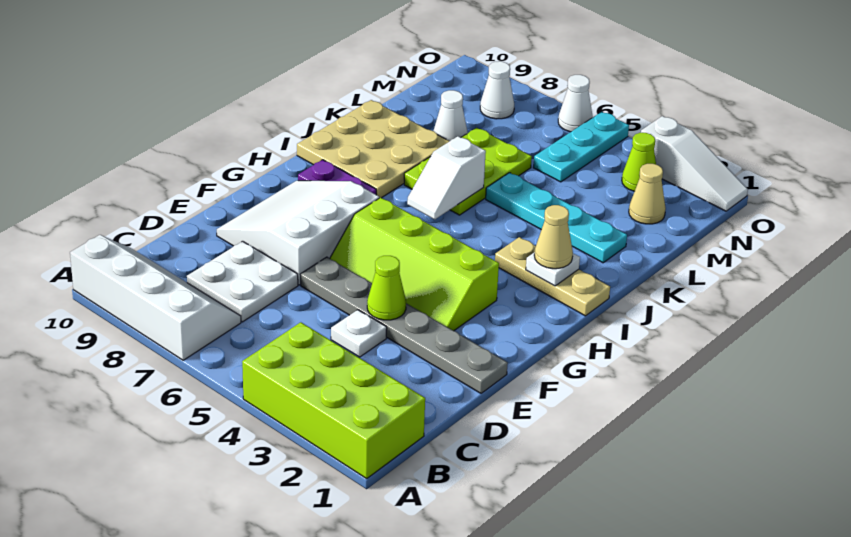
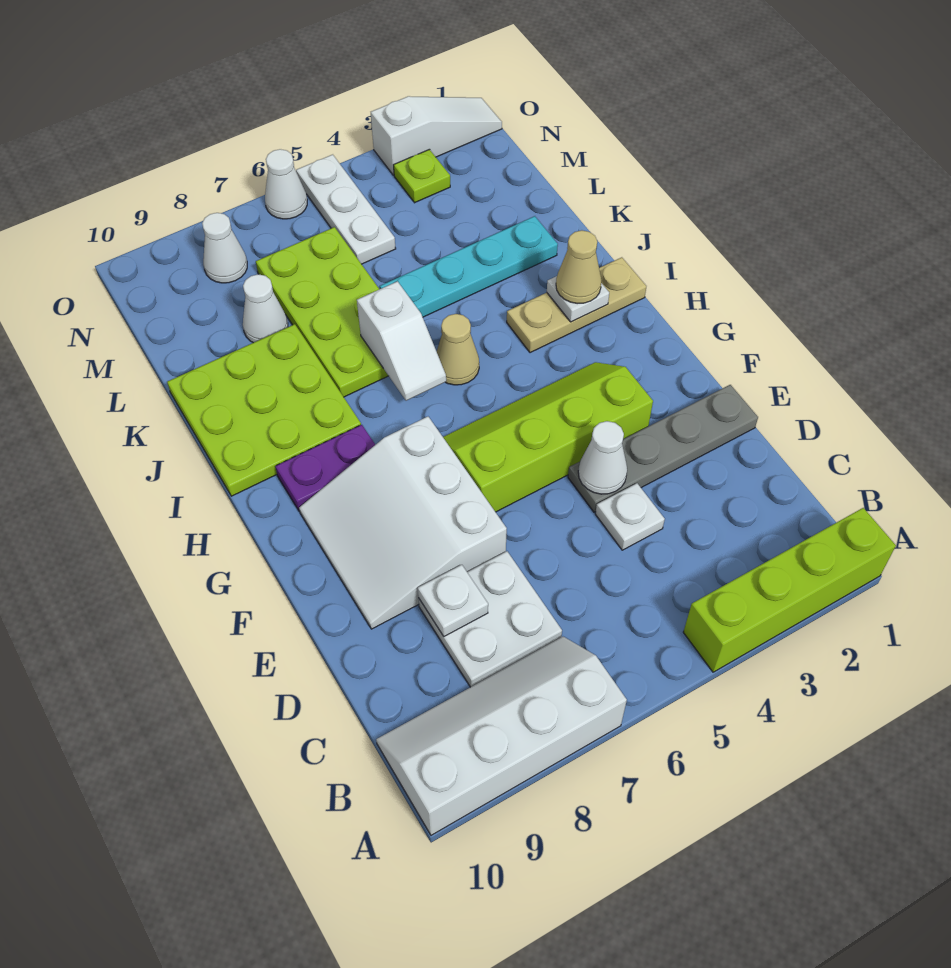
lime brick A1:B4 level 1 -> lime brick A1:A4 level 1
none -> white plate D8 level 2
grey plate E1:E6 level 1 -> grey plate E1:E4 level 1
lime cone E4 level 2 -> white cone E4 level 2
lime slope F3:G6 level 1 top G -> lime slope F3:G6 level 1 top F
tan plate I8:K10 level 1 -> lime plate I8:K10 level 1
lime plate J6:L7 level 1 -> lime plate J6:M7 level 1
tan cone M2 level 1 -> tan cone I5 level 1
cyan plate M5:O5 level 1 -> white plate M5:O5 level 1
lime cone N3 level 1 -> lime plate N3 level 1

